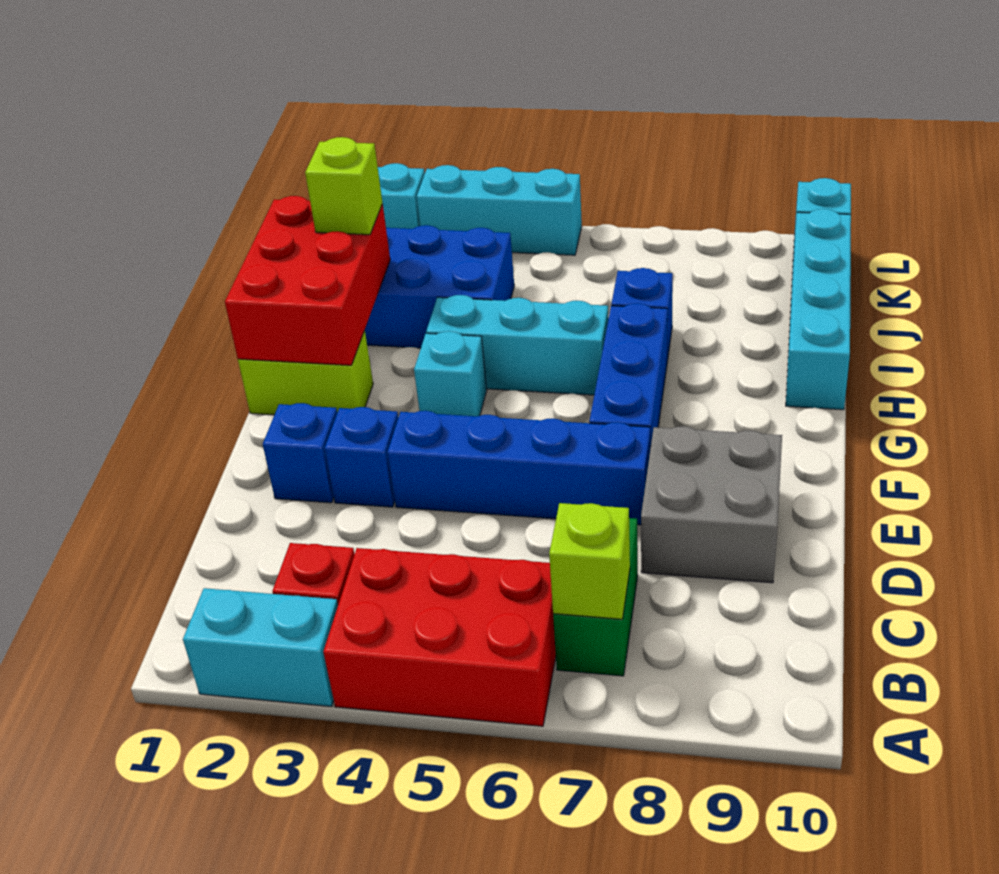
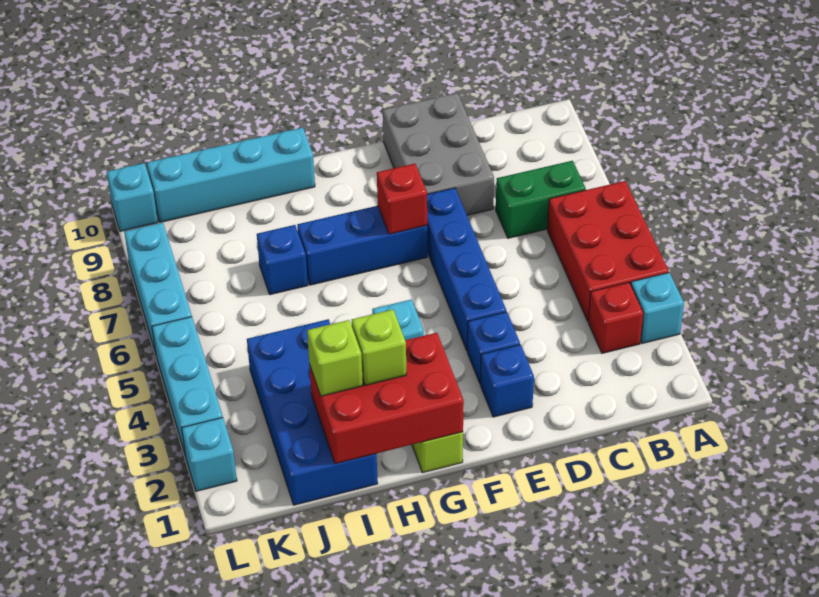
cyan brick A2:A3 level 1 -> cyan brick A3 level 1
lime brick B7 level 2 -> lime brick H2 level 3
grey brick D8:E9 level 1 -> grey brick D8:E10 level 1
none -> red brick F7 level 2
cyan brick H4:H6 level 1 -> cyan brick L6:L8 level 1

